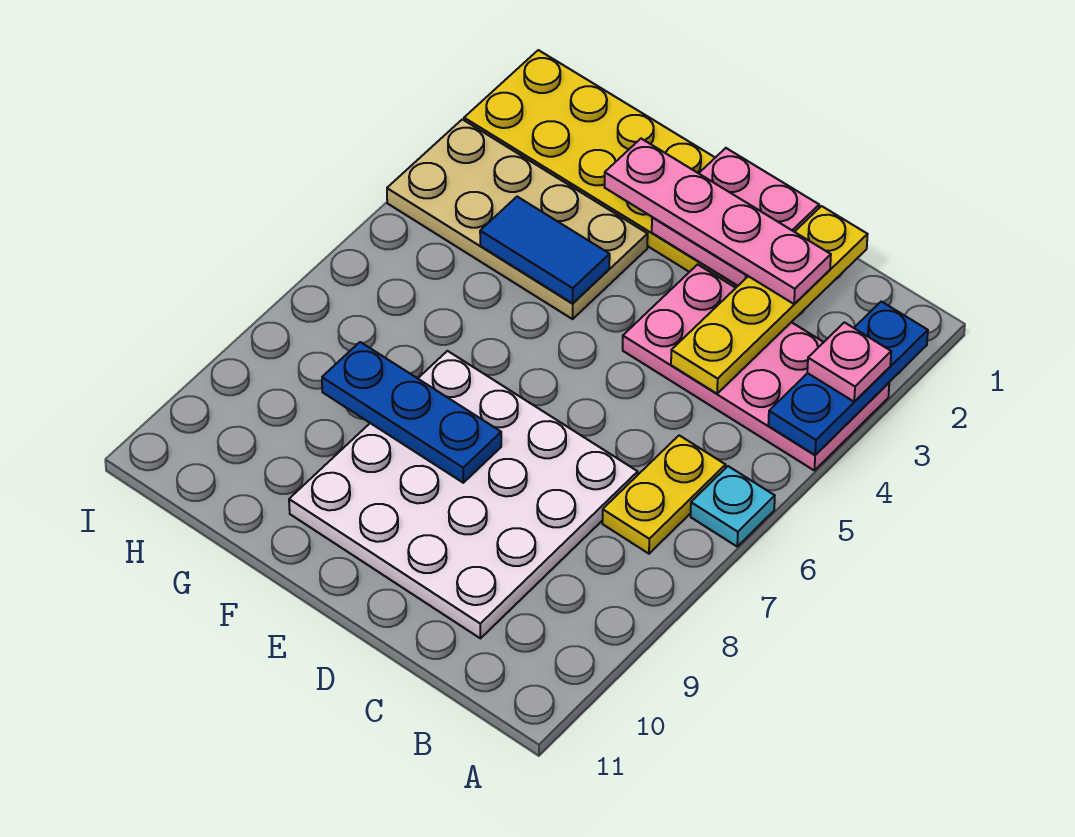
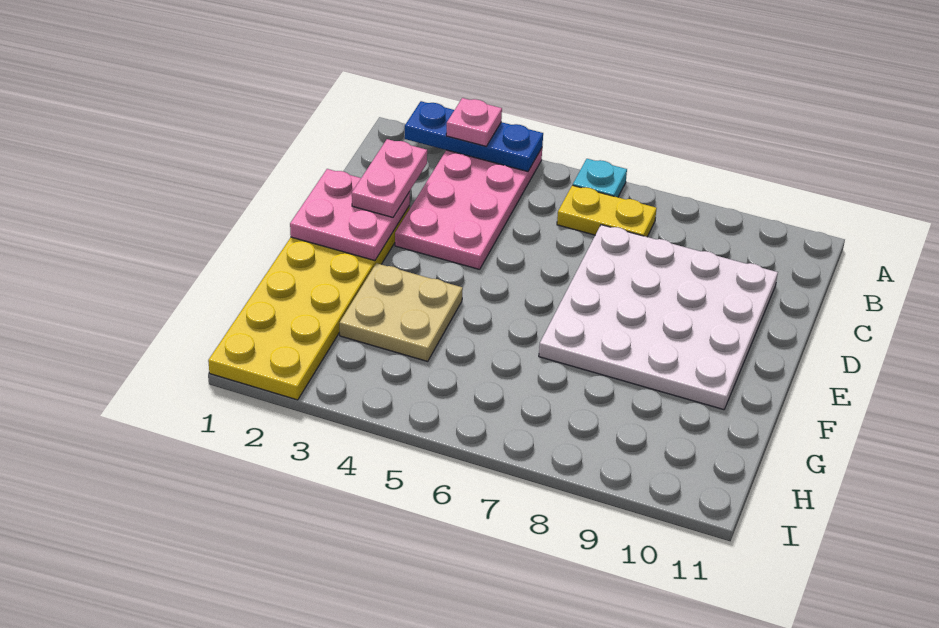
yellow plate C1:C4 level 2 -> none
pink plate C2:F2 level 3 -> pink plate C2:D2 level 3
blue plate E8:G8 level 2 -> none
tan plate F3:I4 level 1 -> tan plate F3:G4 level 1
blue tile F4:G4 level 2 -> none

